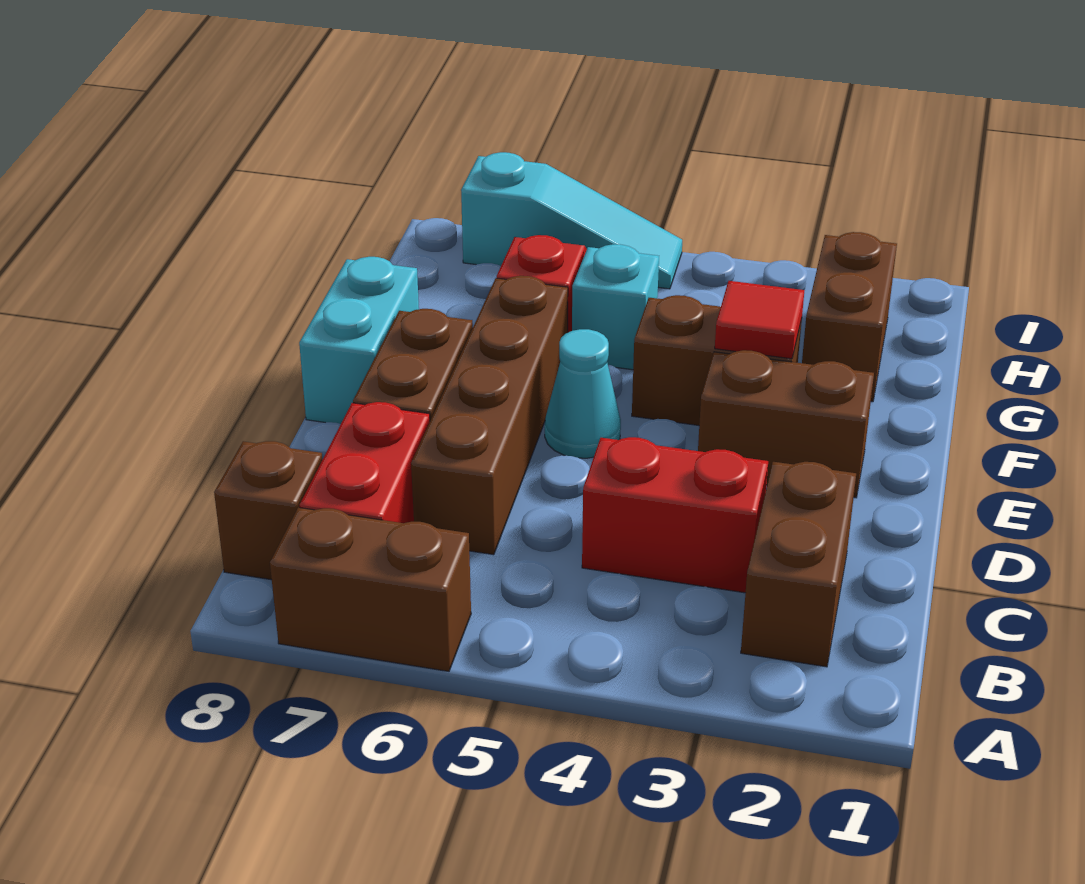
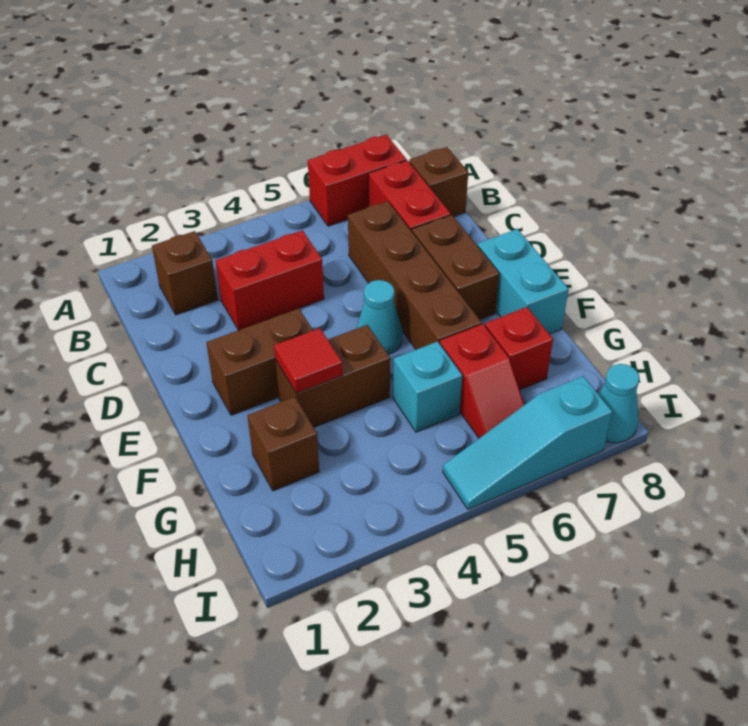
brown brick A6:A7 level 1 -> red brick A6:A7 level 1
brown brick B2:C2 level 1 -> brown brick B2 level 1
brown brick G2:H2 level 1 -> brown brick G2 level 1
none -> red brick G7 level 1
none -> cyan cone I8 level 1

